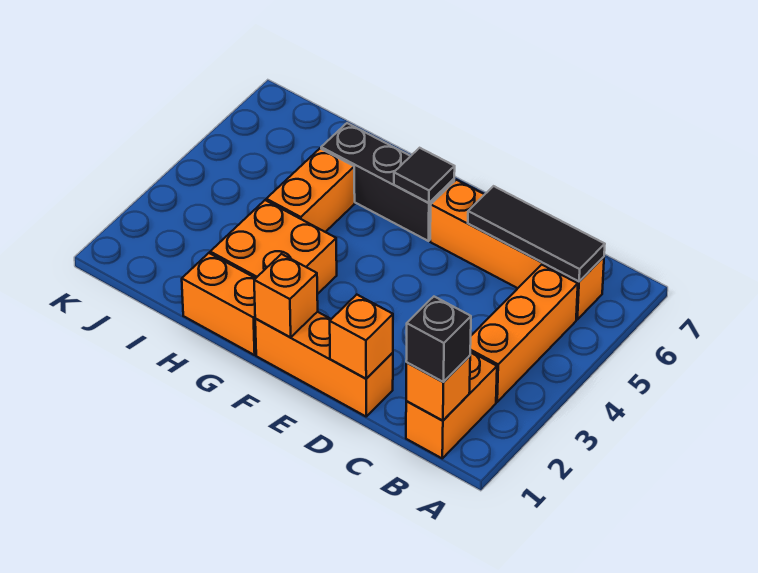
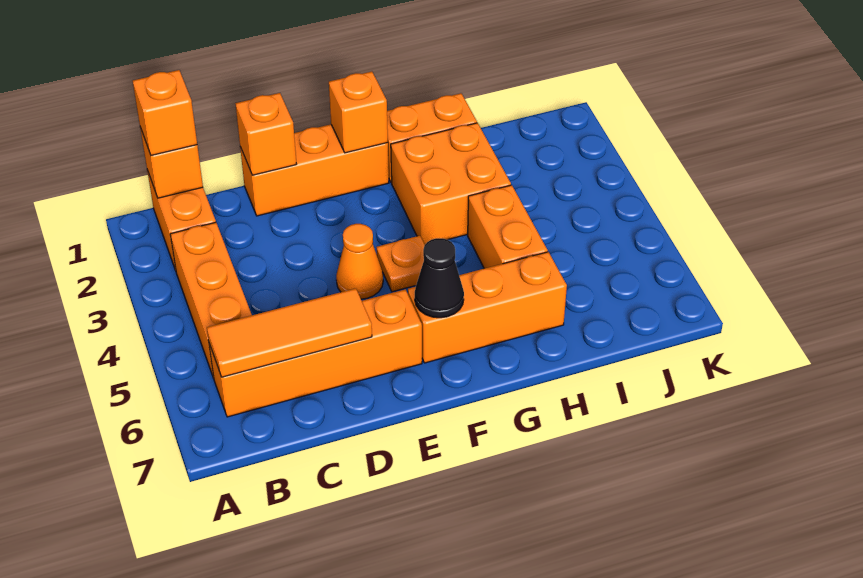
black brick B1 level 3 -> orange brick B1 level 3
black tile B6:D6 level 2 -> orange tile B6:D6 level 2
none -> orange cone E4 level 1
none -> orange plate F4 level 1
black brick F6:H6 level 1 -> orange brick F6:H6 level 1
black tile F6 level 2 -> black cone F6 level 2

